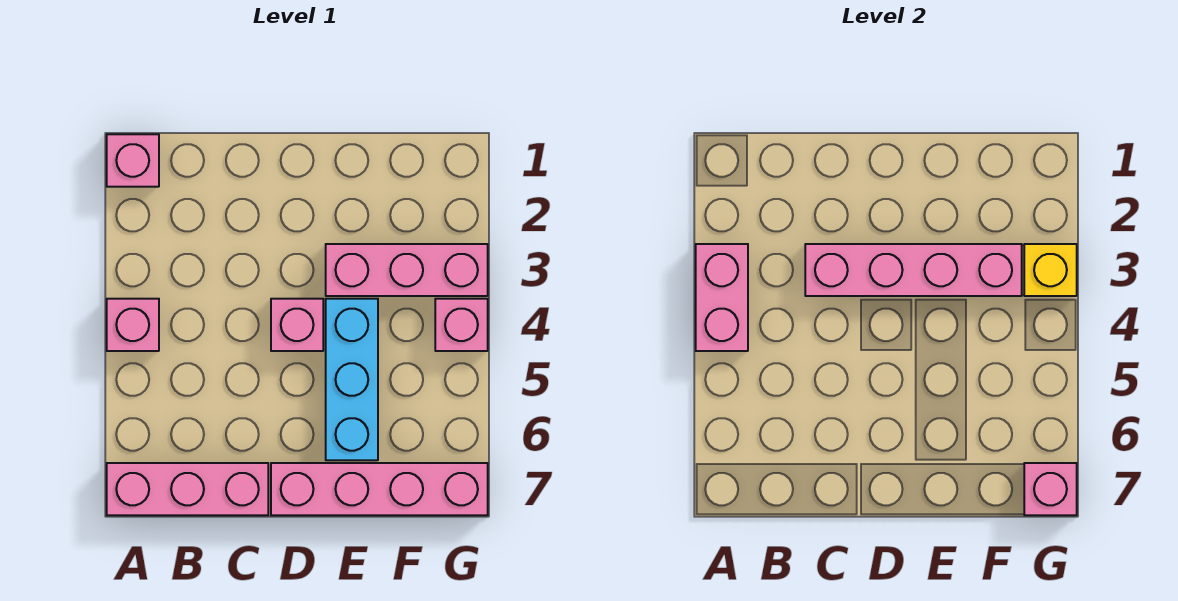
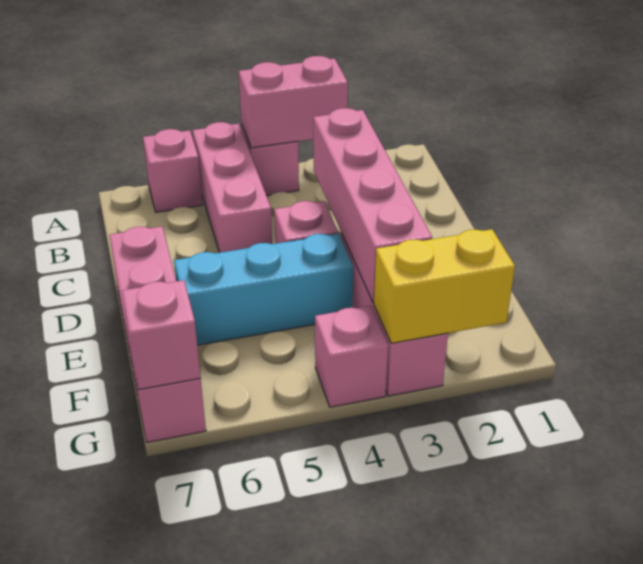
pink brick A1 level 1 -> pink brick A6 level 1
pink brick A7:C7 level 1 -> pink brick A5:C5 level 1
yellow brick G3 level 2 -> yellow brick G2:G3 level 2

